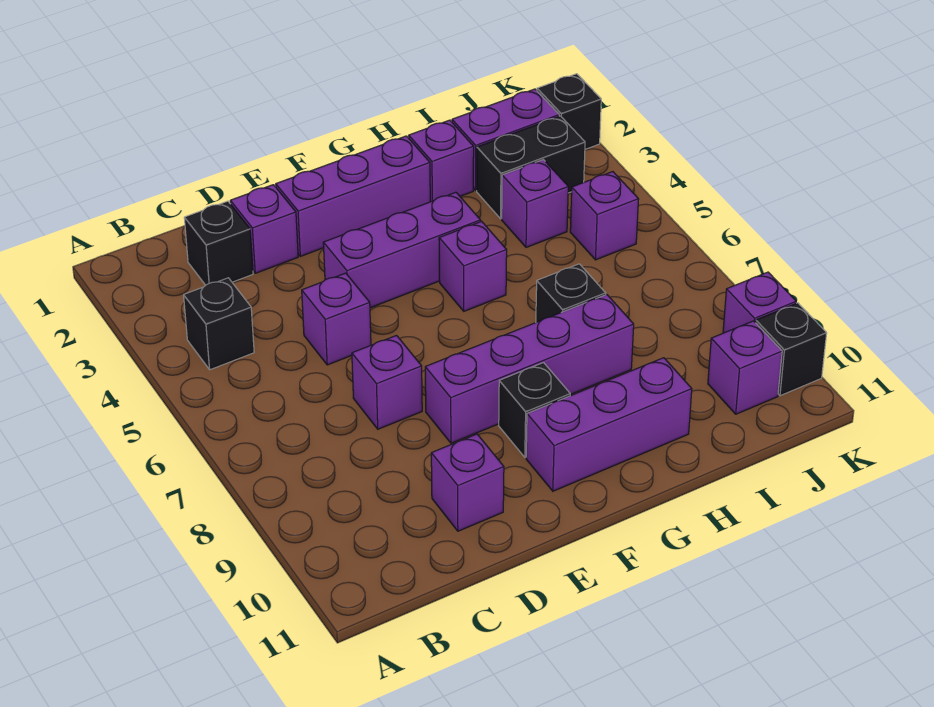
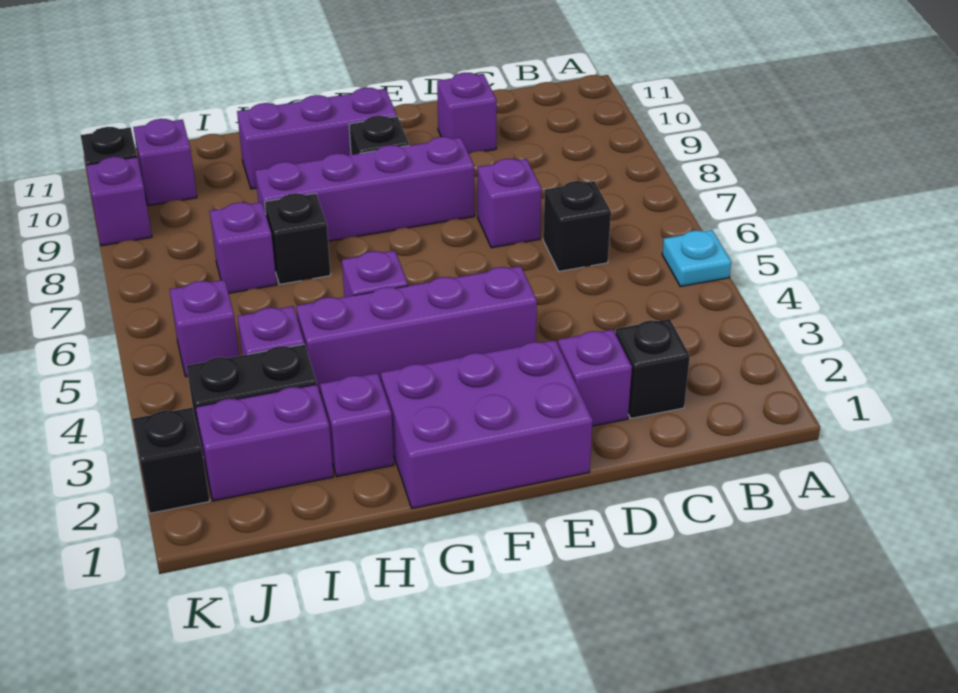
none -> cyan plate A5 level 1
black brick B4 level 1 -> black brick C6 level 1
purple brick D5 level 1 -> purple brick I7 level 1
purple brick E2:G2 level 1 -> purple brick E1:G2 level 1
purple brick E4:G4 level 1 -> purple brick E4:H4 level 1

